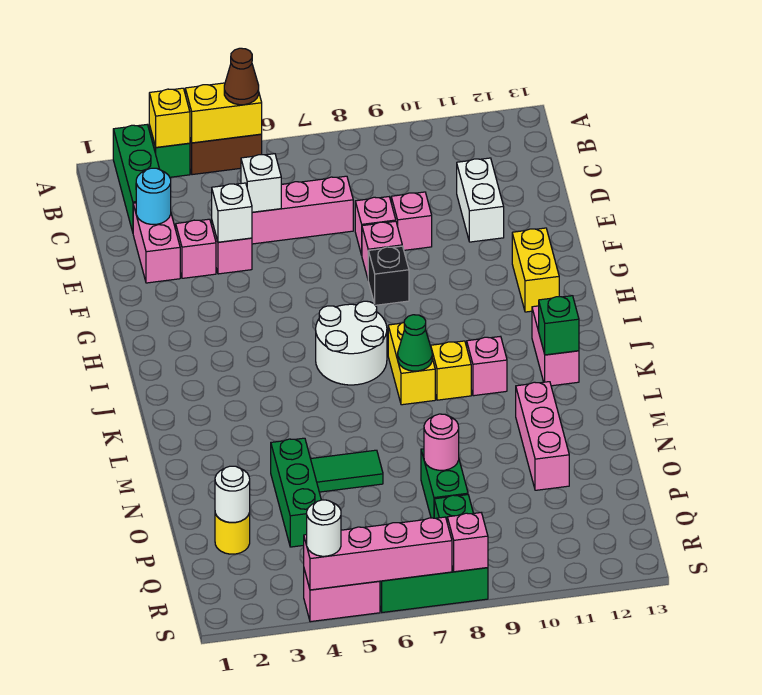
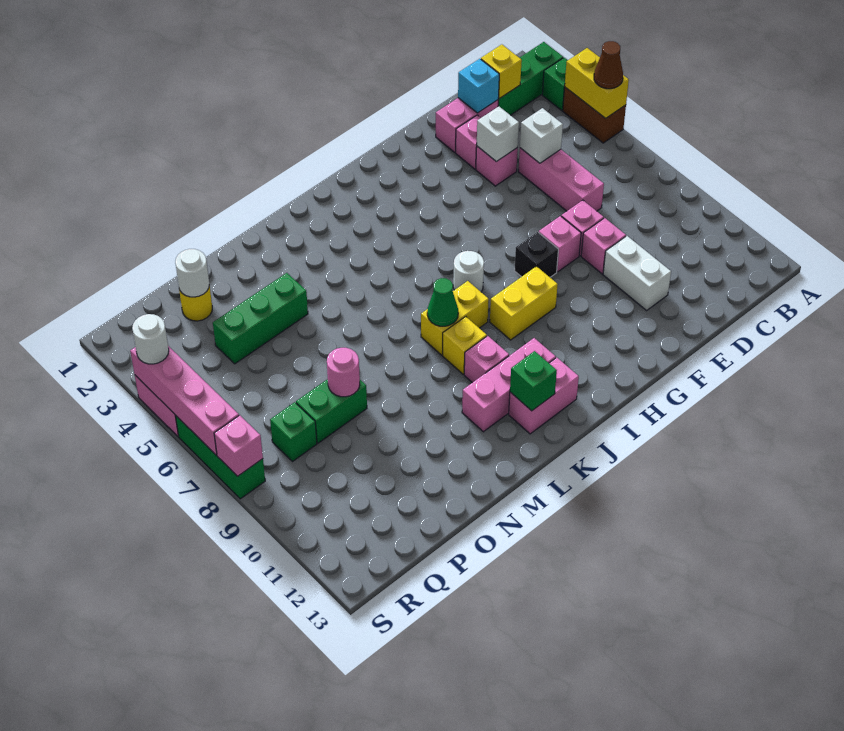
yellow brick A3 level 2 -> yellow brick C2 level 2
cyan round brick D2 level 2 -> cyan brick D2 level 2
white brick D11:E11 level 1 -> white brick E10:E11 level 1
yellow brick G12:H12 level 1 -> yellow brick H9:I9 level 1
white round brick I6:J7 level 1 -> white round brick I7 level 1
pink brick M11:O11 level 1 -> pink brick J11:L11 level 1
green tile N5:N6 level 1 -> none

